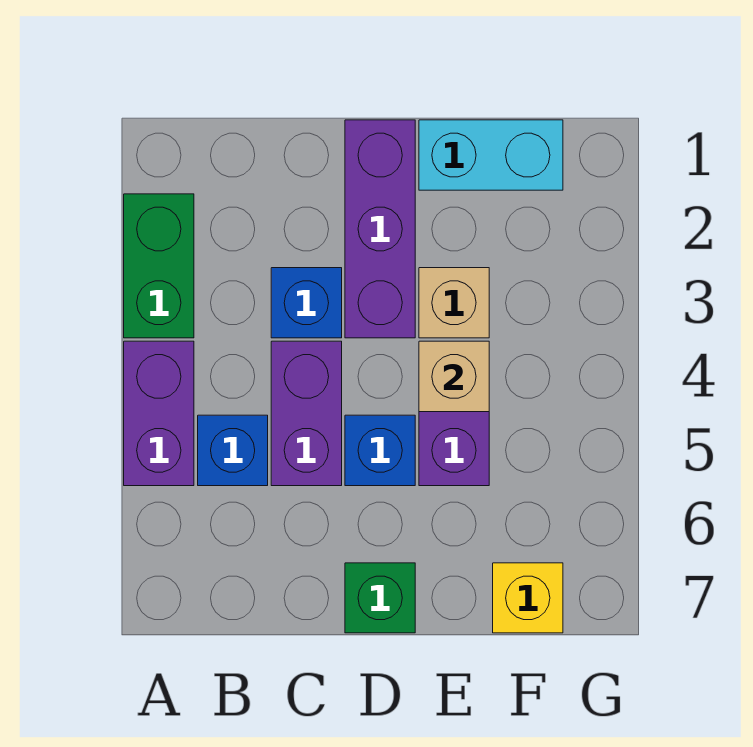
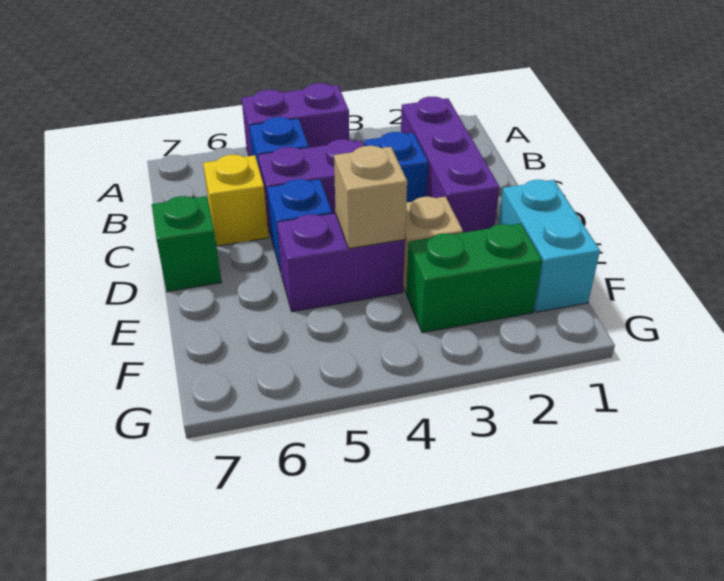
green brick A2:A3 level 1 -> green brick F2:F3 level 1
purple brick D1:D3 level 1 -> purple brick B2:D2 level 1
yellow brick F7 level 1 -> yellow brick C6 level 1

